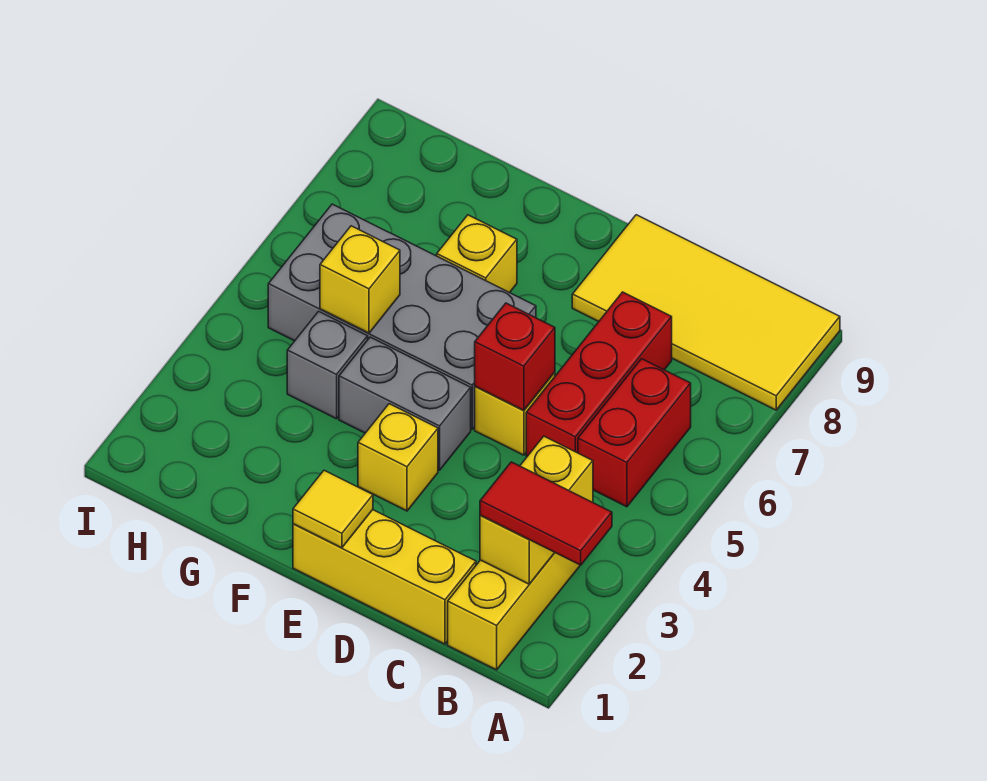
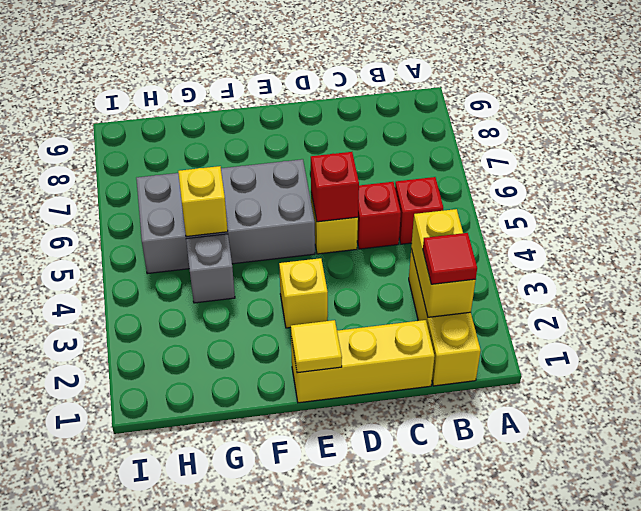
red tile A2:B2 level 3 -> red tile B2 level 3
yellow tile A8:D9 level 1 -> none
red brick B5:B6 level 1 -> red brick B5 level 1
red brick C5:C7 level 1 -> red brick C5 level 1
grey brick E4:F4 level 1 -> none
yellow brick F7 level 1 -> none

